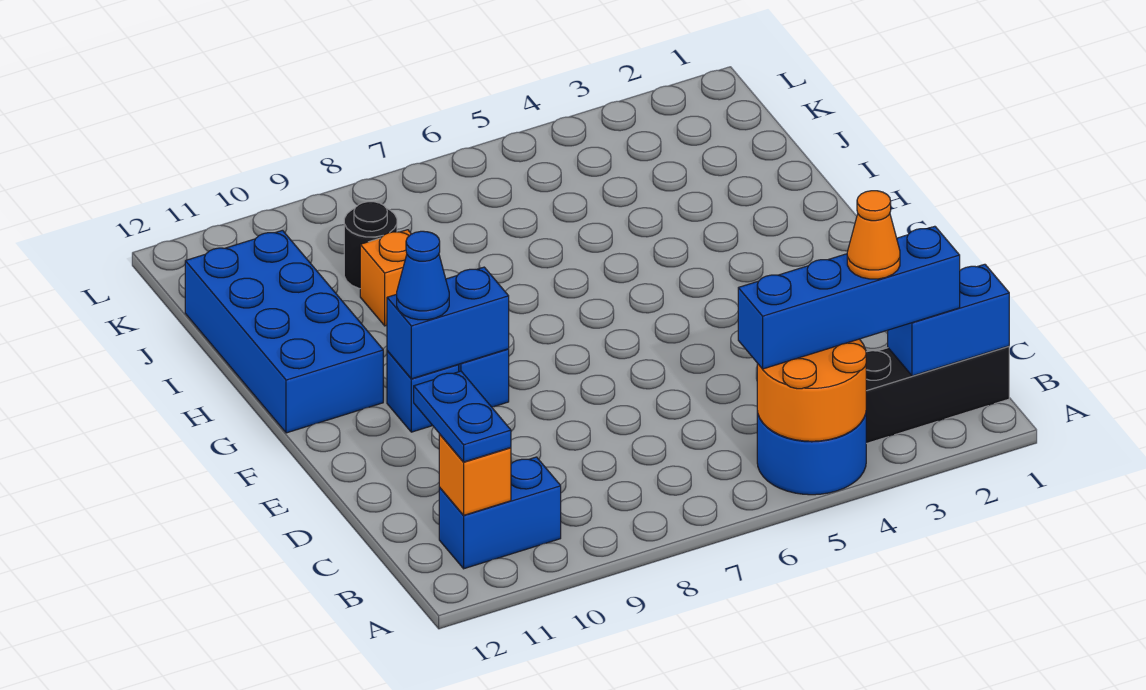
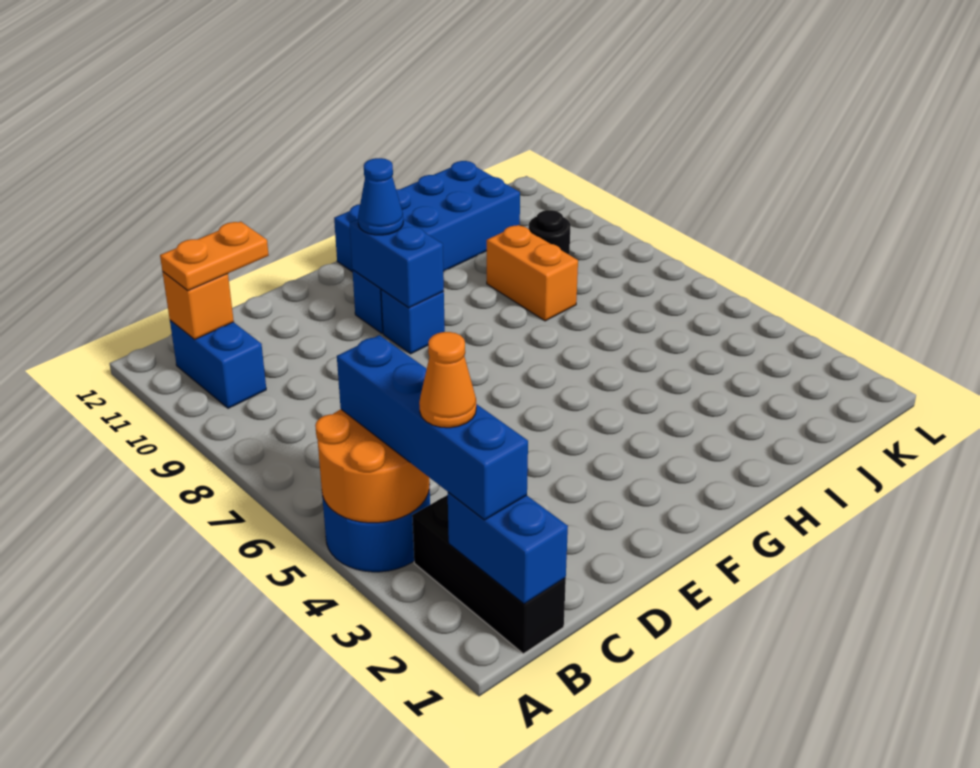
blue plate B11:C11 level 3 -> orange plate B11:C11 level 3
orange brick I9 level 1 -> orange brick I8:I9 level 1

